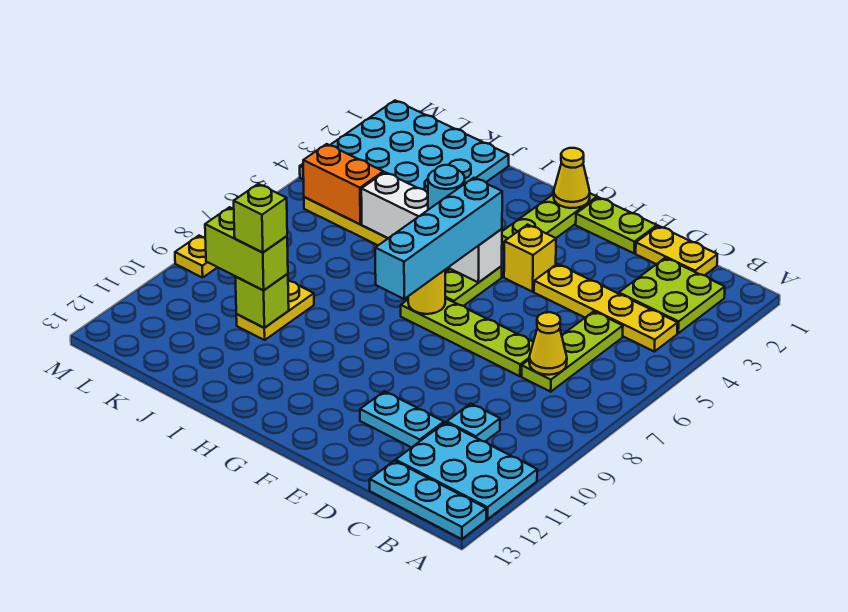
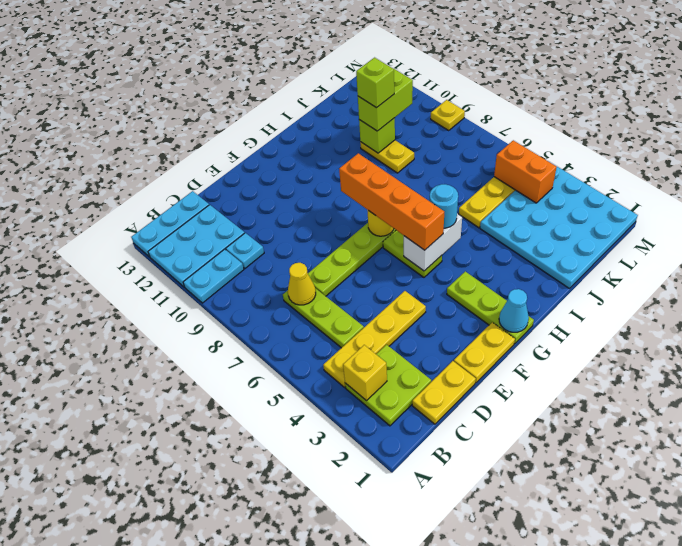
cyan plate D11:E11 level 1 -> cyan plate A10:B10 level 1
lime plate E1:F1 level 1 -> yellow plate E1:F1 level 1
yellow brick F4 level 1 -> yellow brick B3 level 2
yellow cone G1 level 2 -> cyan cone G1 level 2
white brick G5:J5 level 2 -> white brick G5:H5 level 2
cyan brick G5:G8 level 3 -> orange brick G5:G8 level 3
orange brick K5:L5 level 2 -> orange brick L4:L5 level 2

